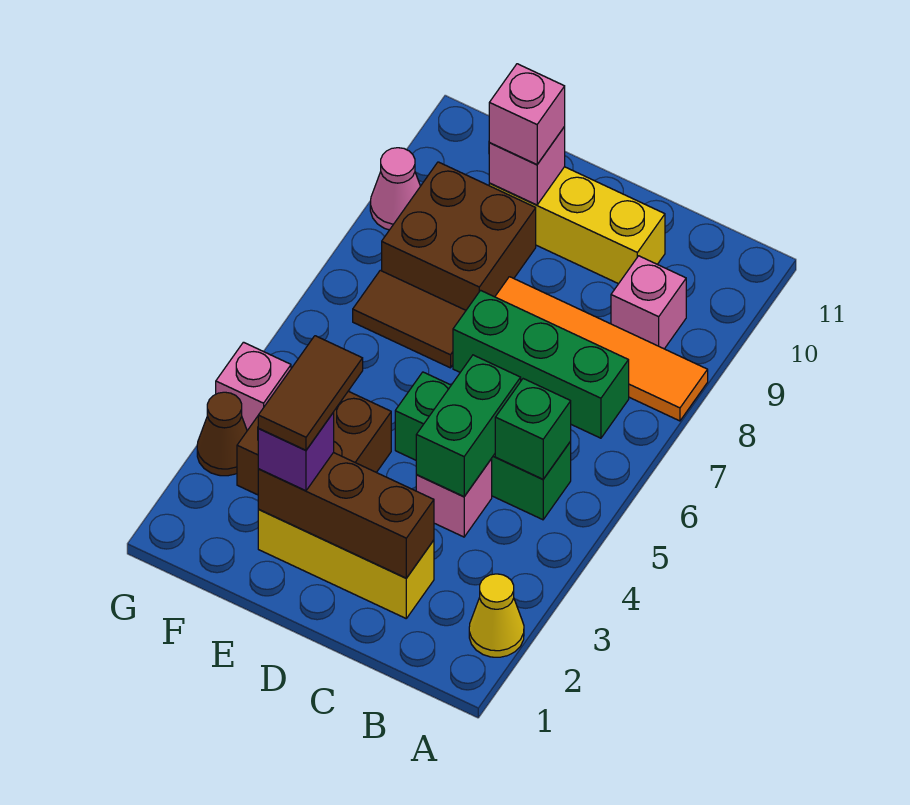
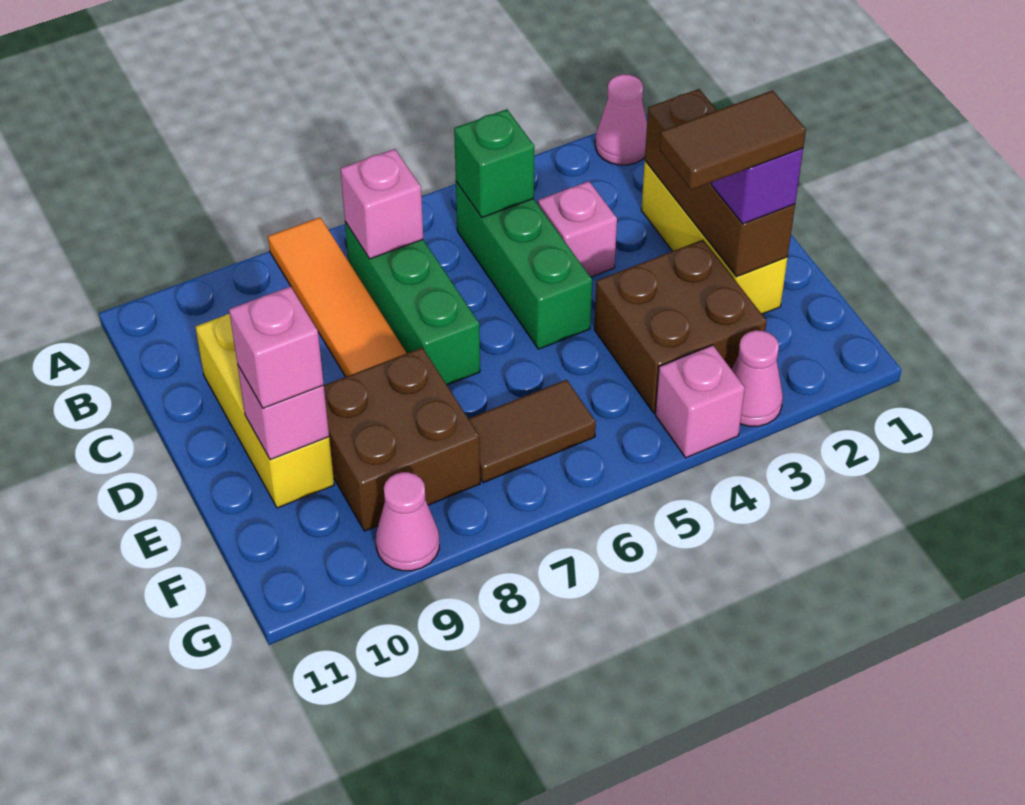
yellow cone A2 level 1 -> pink cone A2 level 1
pink brick B9 level 1 -> pink brick B7 level 2
green brick C4:C5 level 2 -> none
brown tile E7:F7 level 1 -> brown tile F6:F7 level 1
brown cone G3 level 1 -> pink cone G3 level 1

